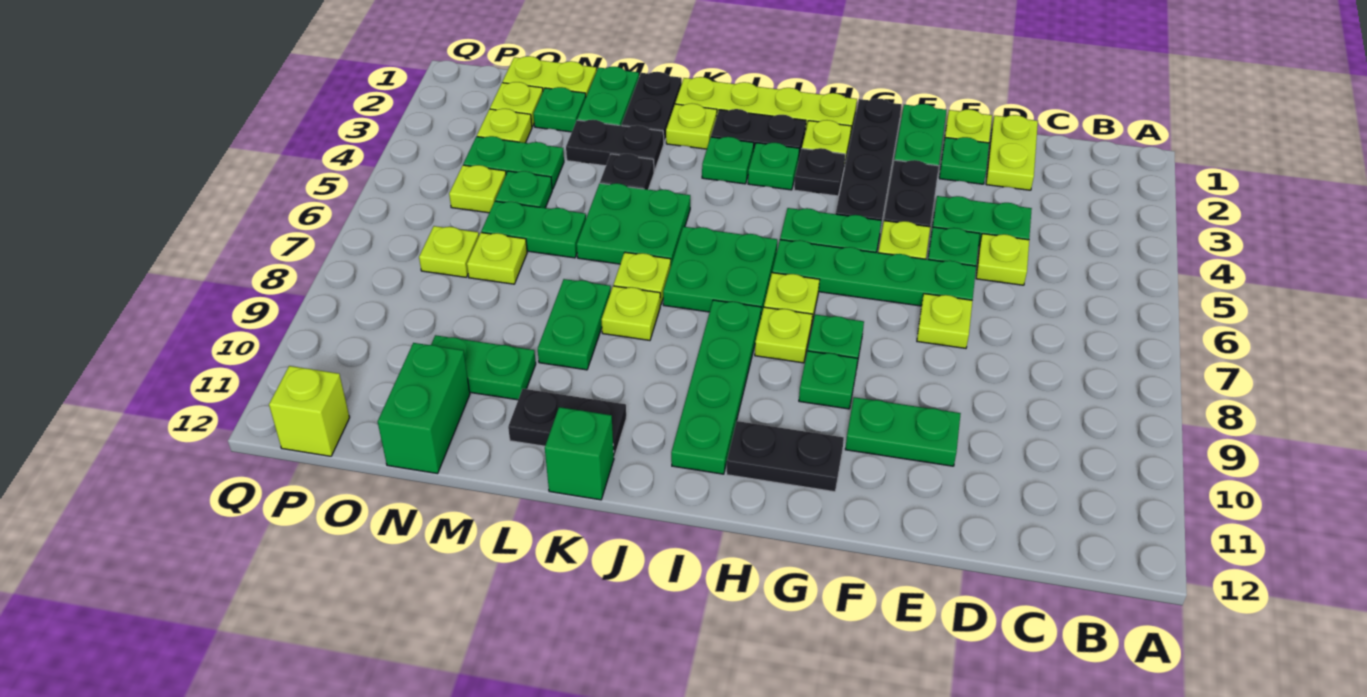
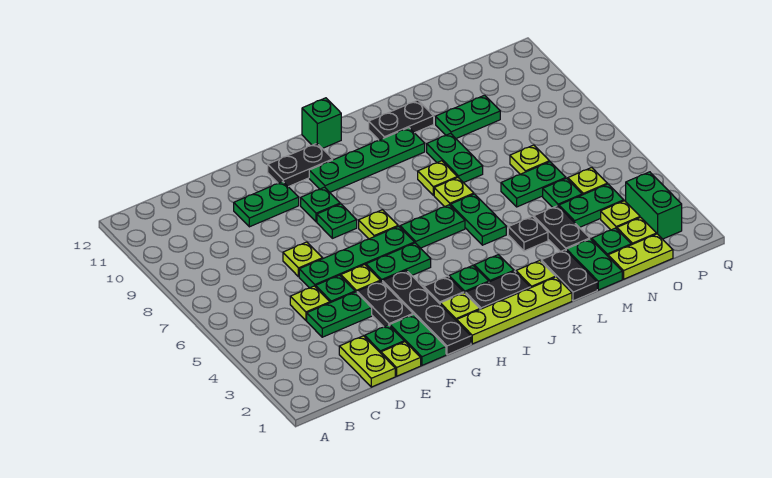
lime plate H8 level 1 -> none
green plate I6:J7 level 1 -> green plate I6:J6 level 1
green plate I8:I11 level 1 -> green plate H10:K10 level 1
green plate K5:L6 level 1 -> green plate K5:K6 level 1
green brick K12 level 1 -> green brick I12 level 1
black plate L3:M3 level 1 -> black plate M3:M4 level 1
green brick N11:N12 level 1 -> green brick P2:P3 level 1
lime plate O7 level 1 -> none
lime brick P12 level 1 -> none

